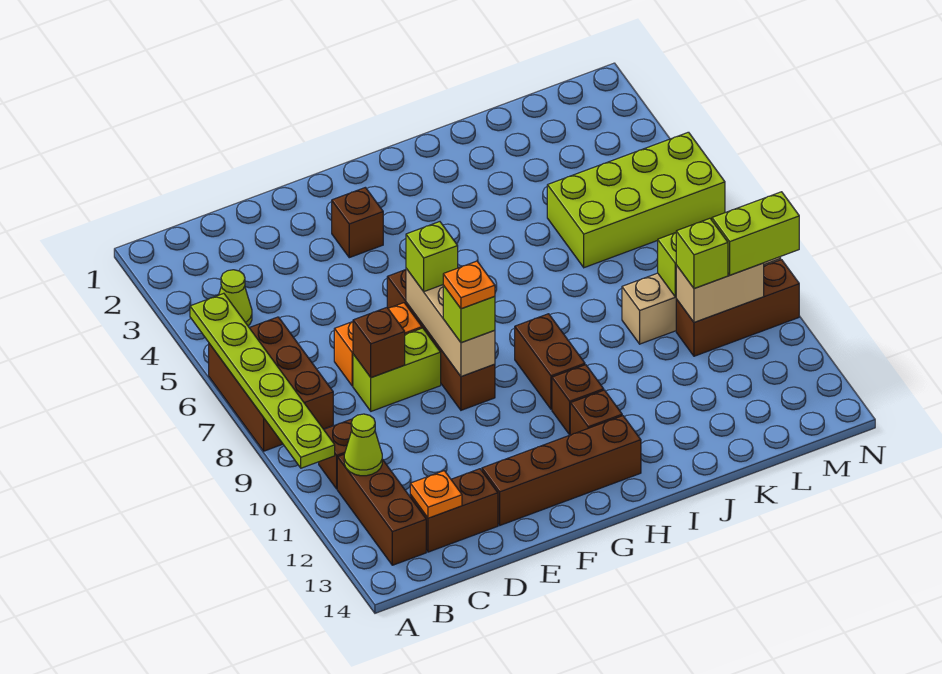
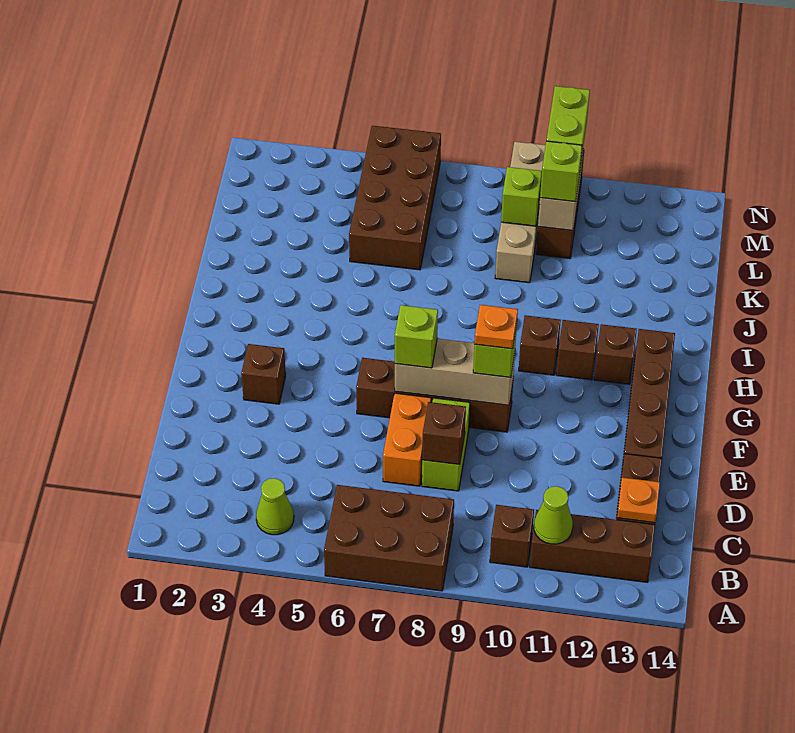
lime plate A5:A10 level 2 -> none
brown brick H9:H10 level 1 -> brown brick H10 level 1
lime brick K5:N6 level 1 -> brown brick K5:N6 level 1

